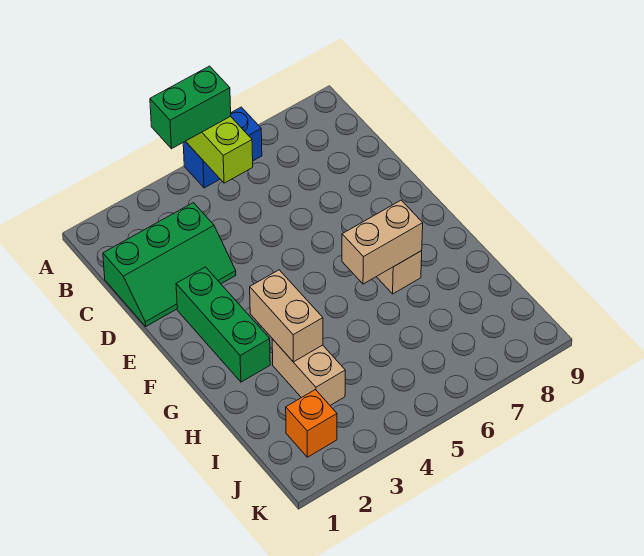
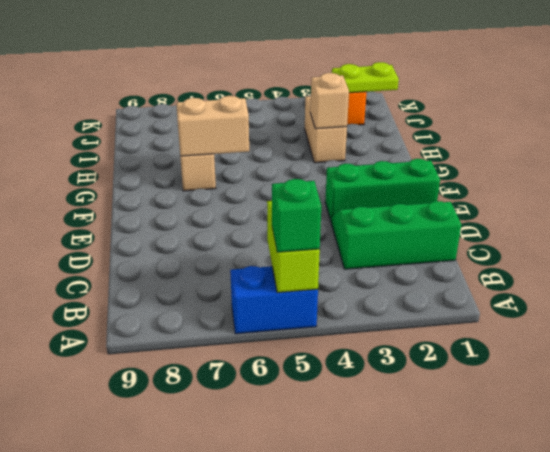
green brick A4:A5 level 3 -> green brick A5 level 3
green brick E2:G2 level 1 -> green brick E1:E3 level 1
tan brick G3:H3 level 2 -> tan brick H3 level 2
none -> lime plate J1:J2 level 2

